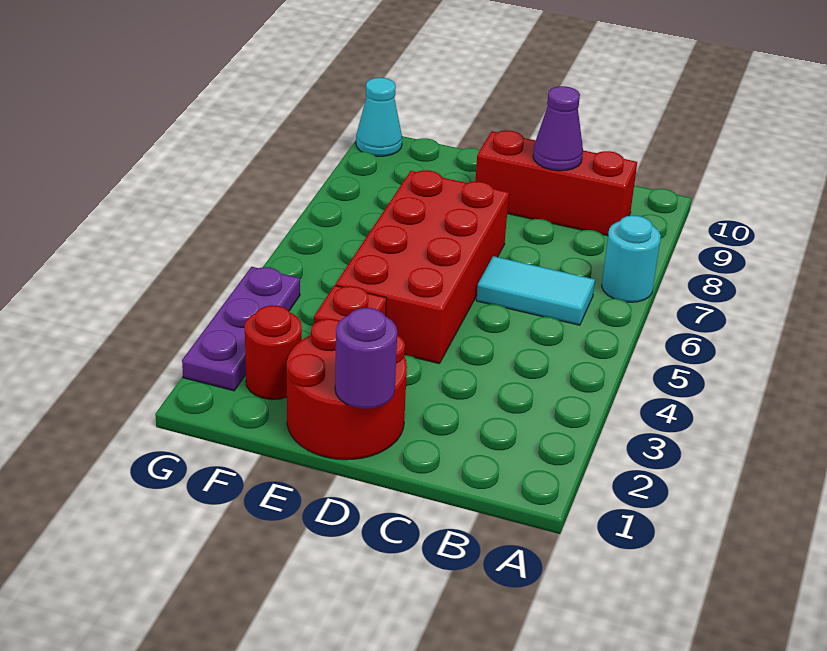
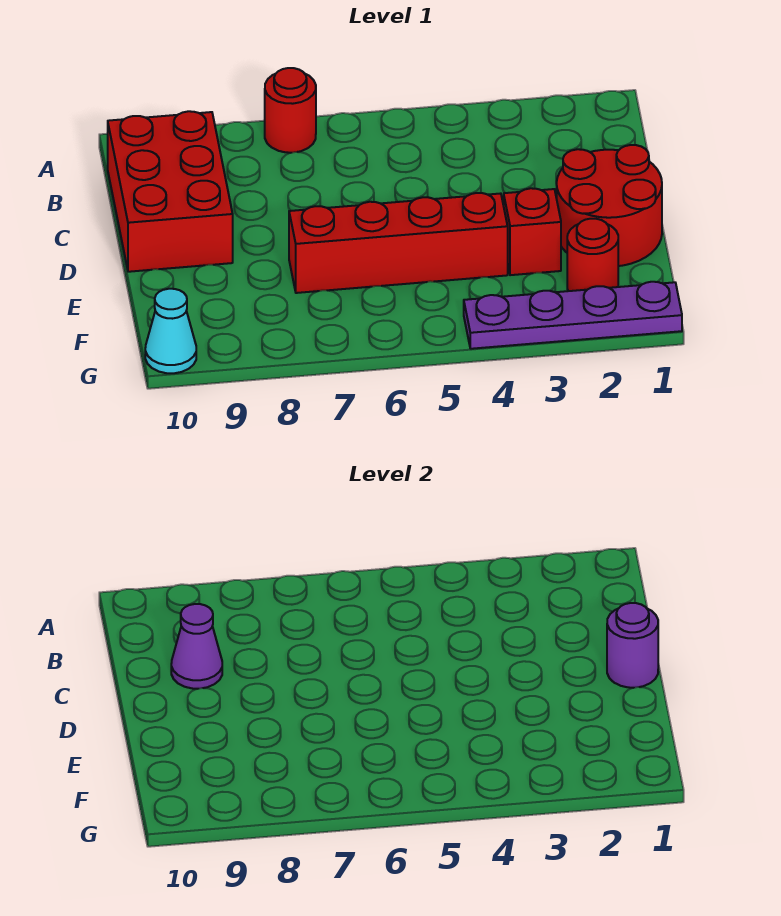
cyan round brick A7 level 1 -> red round brick A7 level 1
cyan tile B6:C6 level 1 -> none
red brick B9:D9 level 1 -> red brick B9:D10 level 1
red brick D4:E7 level 1 -> red brick E4:E7 level 1
purple plate G2:G4 level 1 -> purple plate G1:G4 level 1

